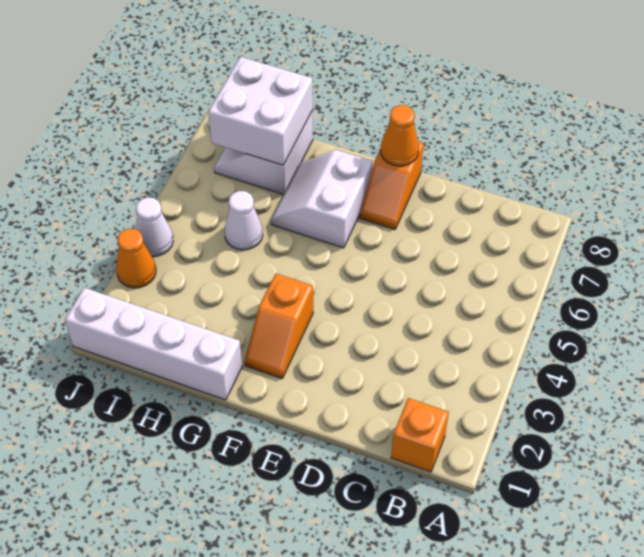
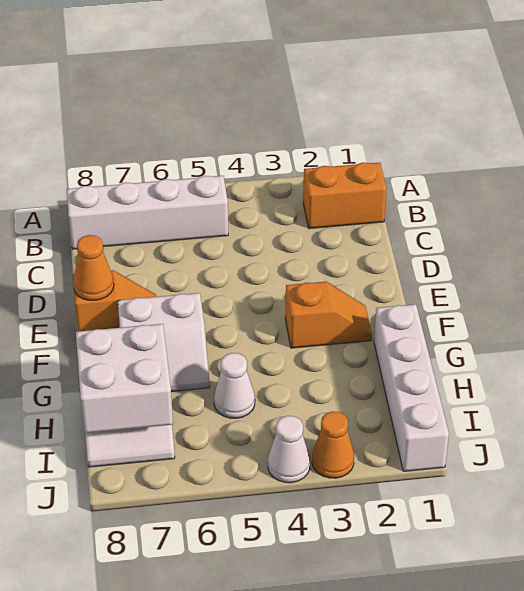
orange brick B1 level 1 -> orange brick B1:B2 level 1
none -> white brick B5:B8 level 1

